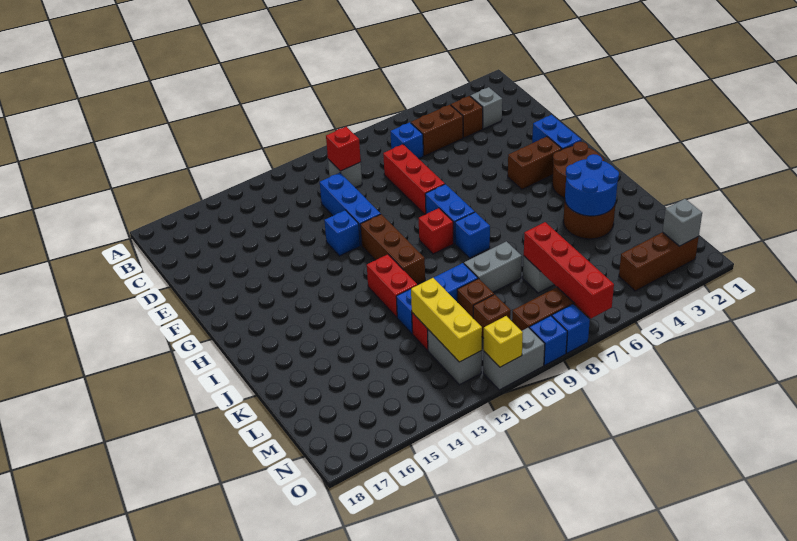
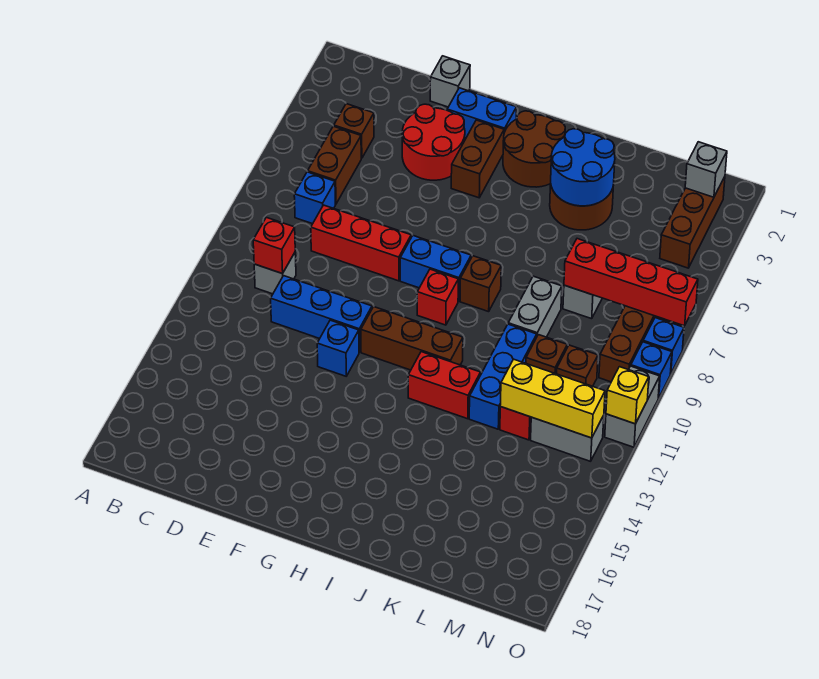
grey brick C3 level 1 -> grey brick E1 level 1
none -> red round brick E3:F4 level 1
blue brick I8 level 1 -> brown brick I8 level 1

